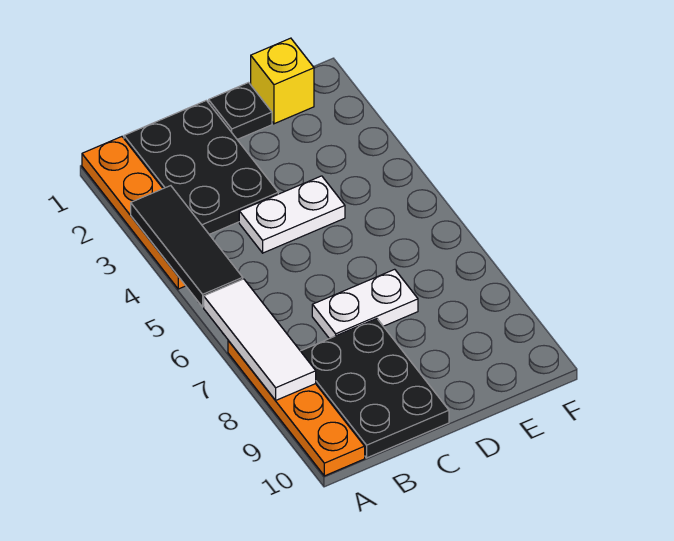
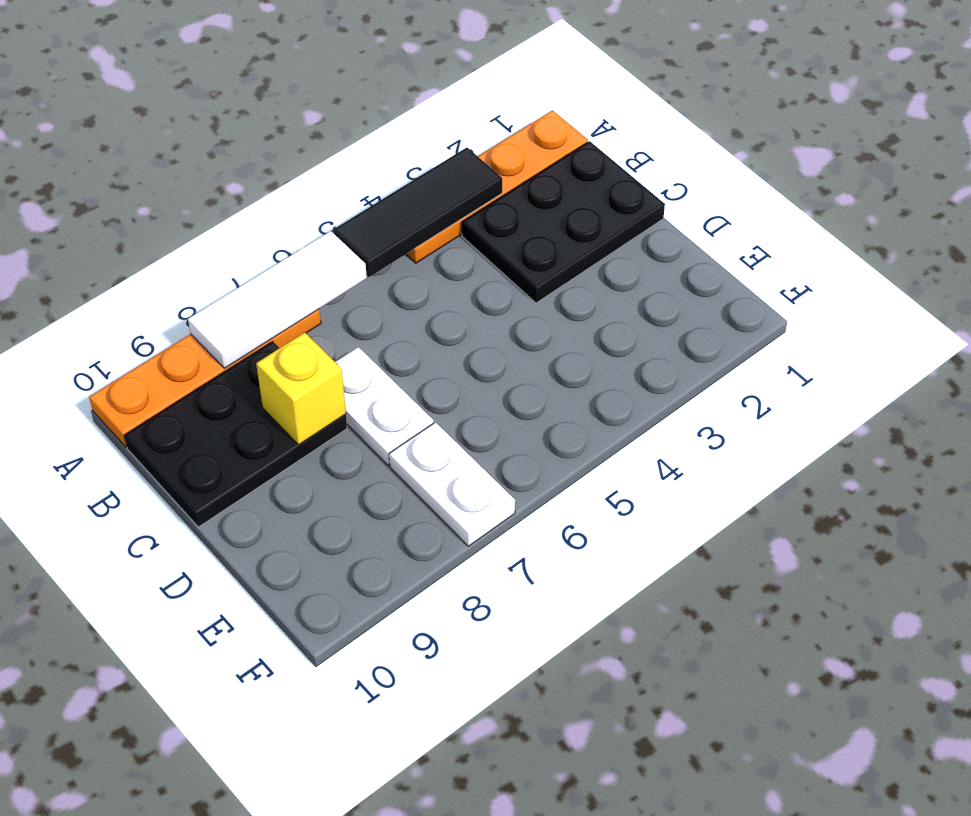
white plate C4:D4 level 1 -> white plate E7:F7 level 1
black plate D1 level 1 -> none
yellow brick E1 level 1 -> yellow brick C8 level 2

